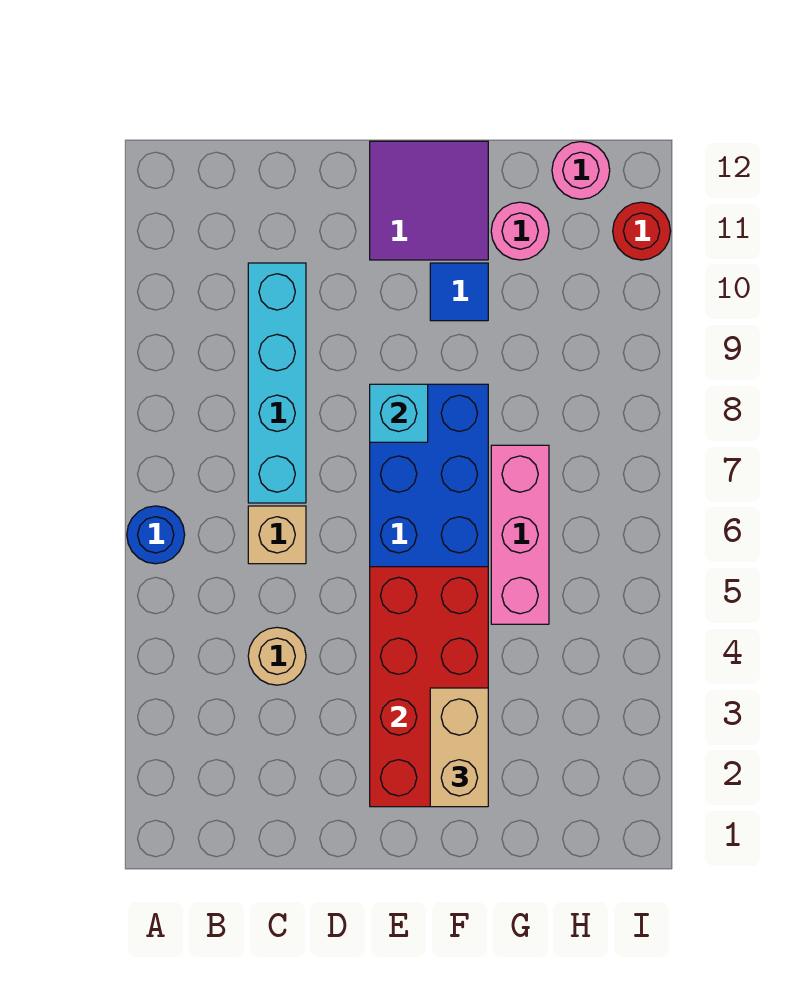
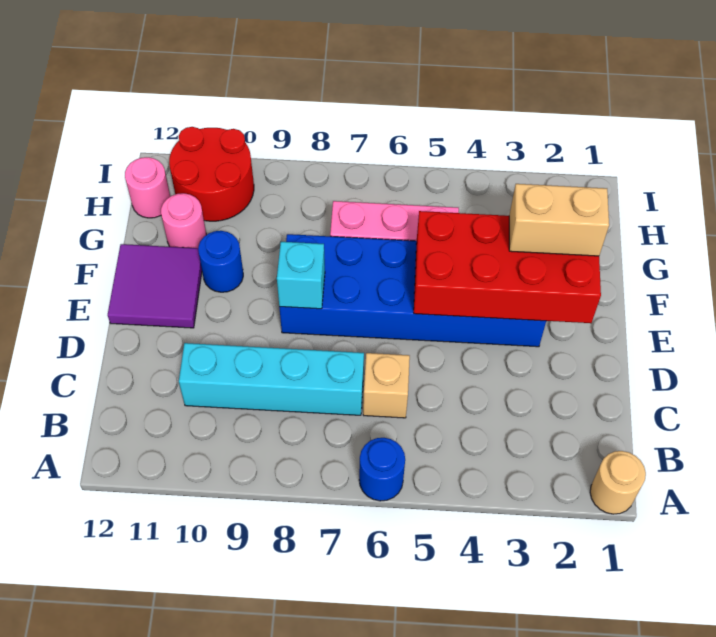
tan round brick C4 level 1 -> tan round brick A1 level 1
blue tile F10 level 1 -> blue round brick F10 level 1
red round brick I11 level 1 -> red round brick H10:I11 level 1

